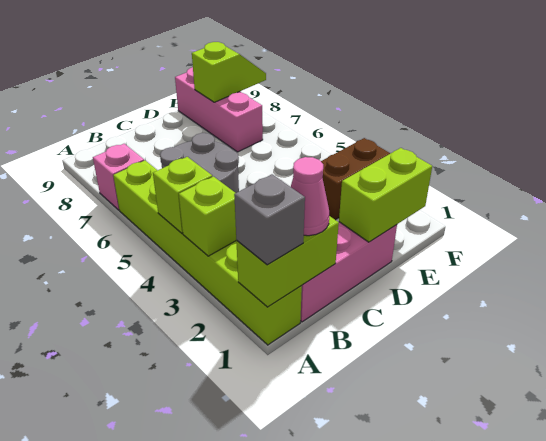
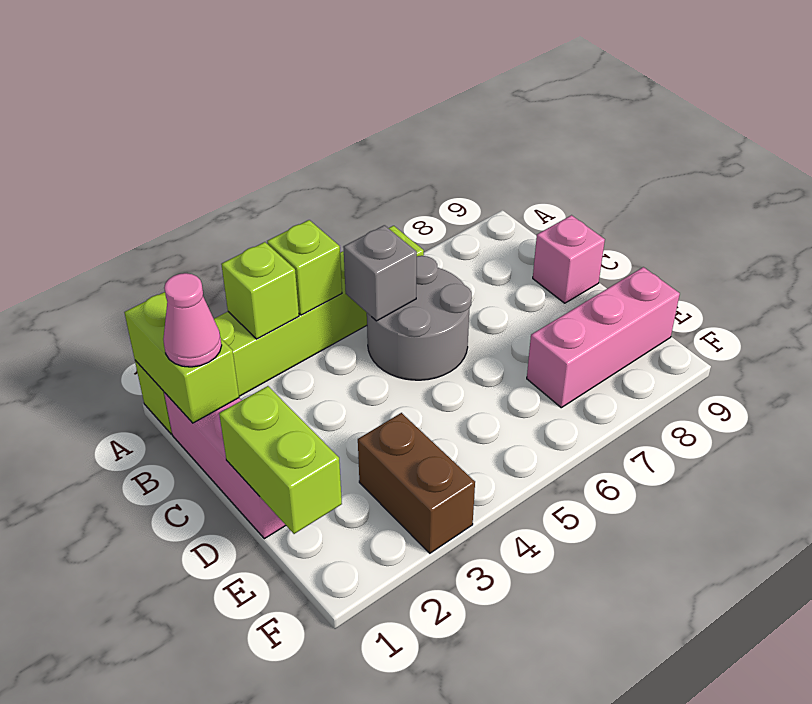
grey brick A1 level 3 -> grey brick B5 level 2
pink brick A7 level 1 -> pink brick C9 level 1
lime slope E8:F8 level 2 top E -> none

